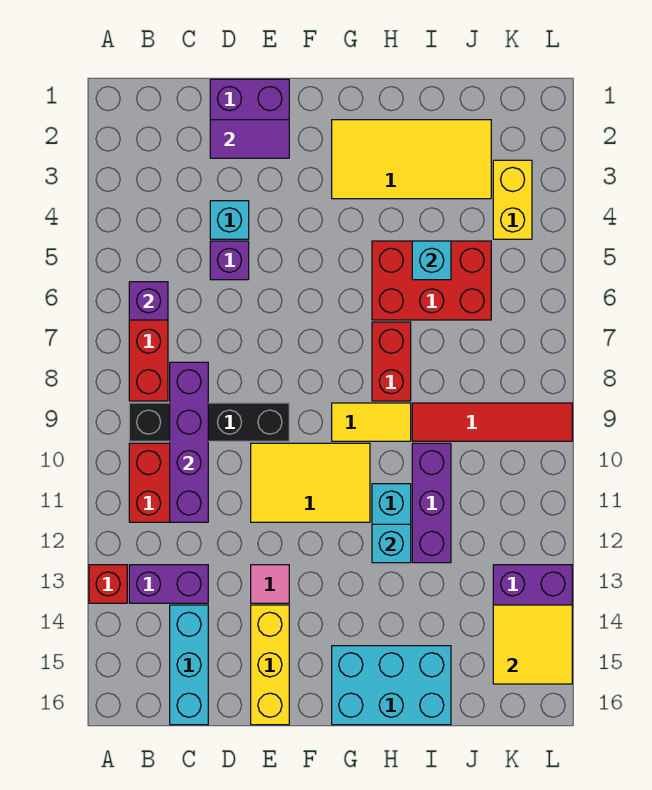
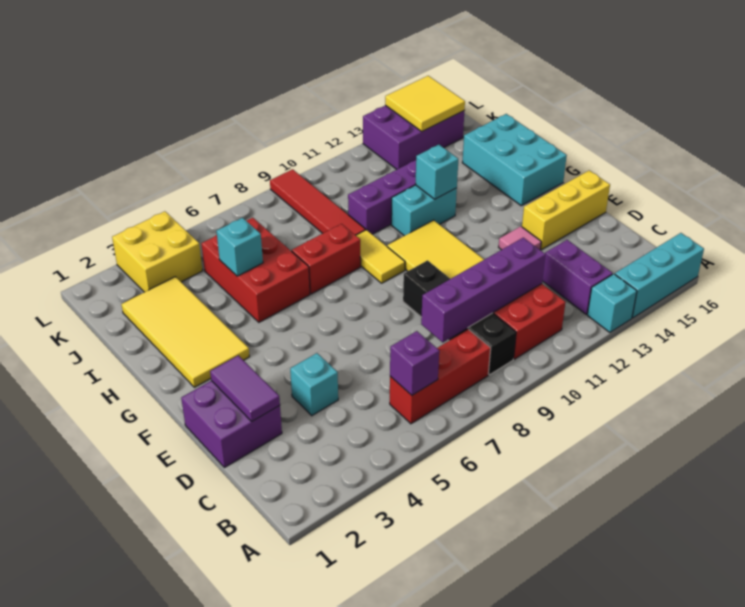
red brick A13 level 1 -> cyan brick A13 level 1
cyan brick C14:C16 level 1 -> cyan brick A14:A16 level 1
purple brick D5 level 1 -> none
yellow brick K3:K4 level 1 -> yellow brick K3:L4 level 1

